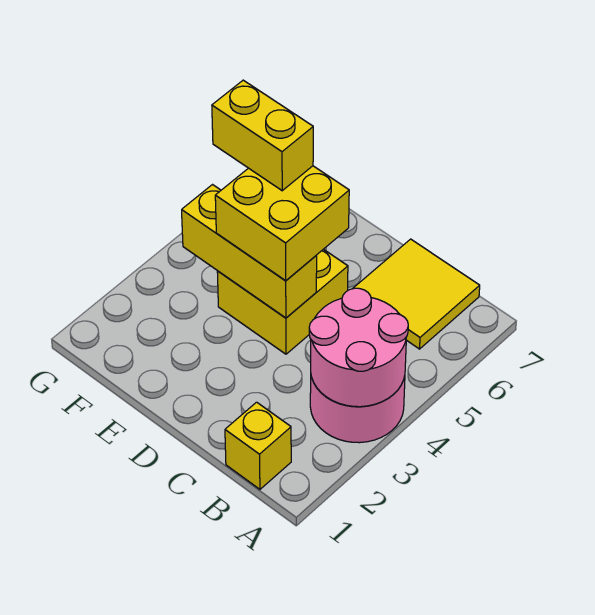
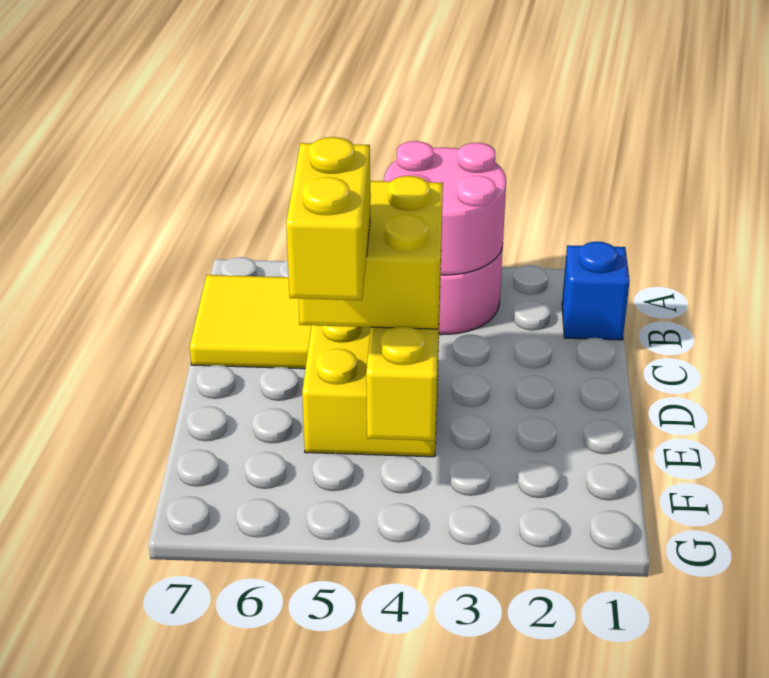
yellow brick B1 level 1 -> blue brick B1 level 1

